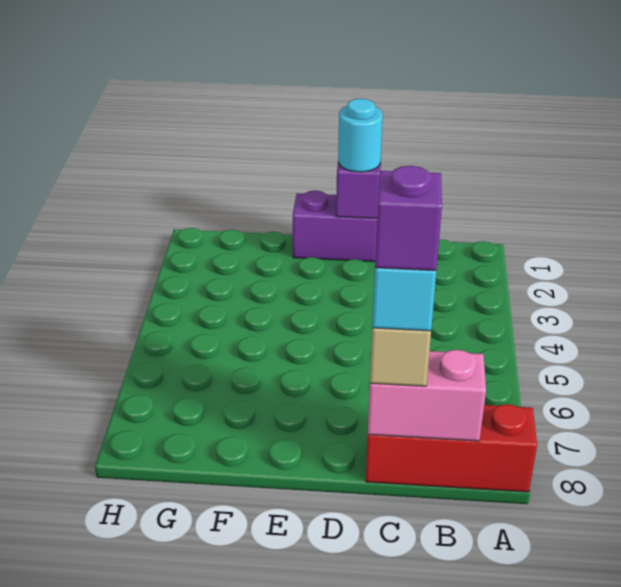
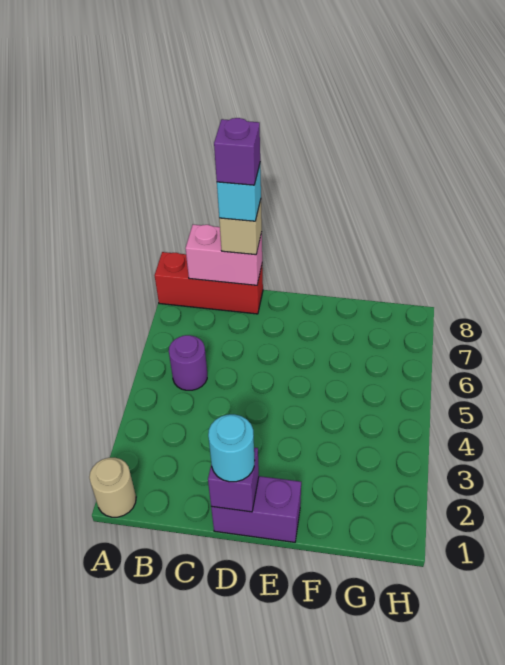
none -> tan round brick A1 level 1
none -> purple round brick B5 level 1

